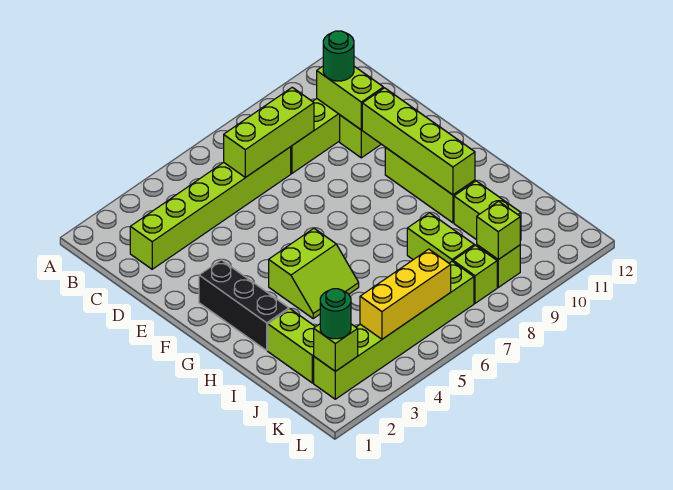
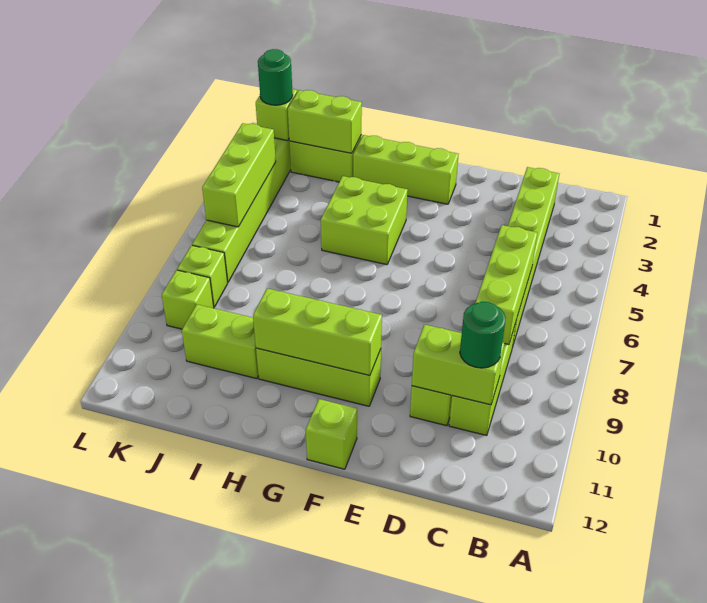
lime brick E10:H10 level 2 -> lime brick F10:H10 level 2
black brick F2:H2 level 1 -> lime brick F2:H2 level 1
lime slope G4:H5 level 1 top G -> lime brick G4:H5 level 1
lime brick I8:J8 level 1 -> lime brick I2:J2 level 2
yellow brick K4:K6 level 2 -> lime brick K4:K6 level 2
lime brick K9 level 2 -> lime brick F12 level 1

